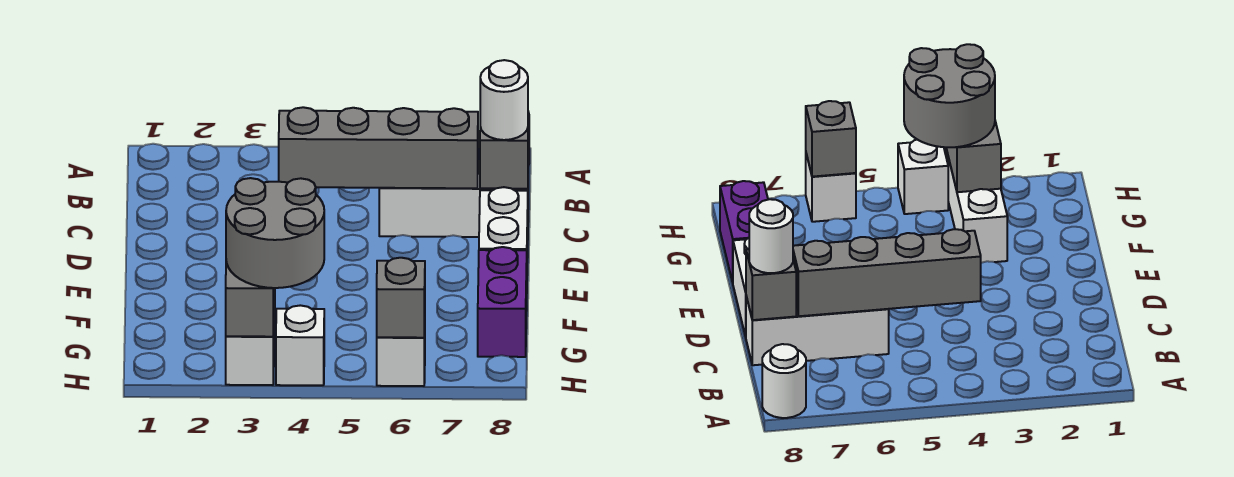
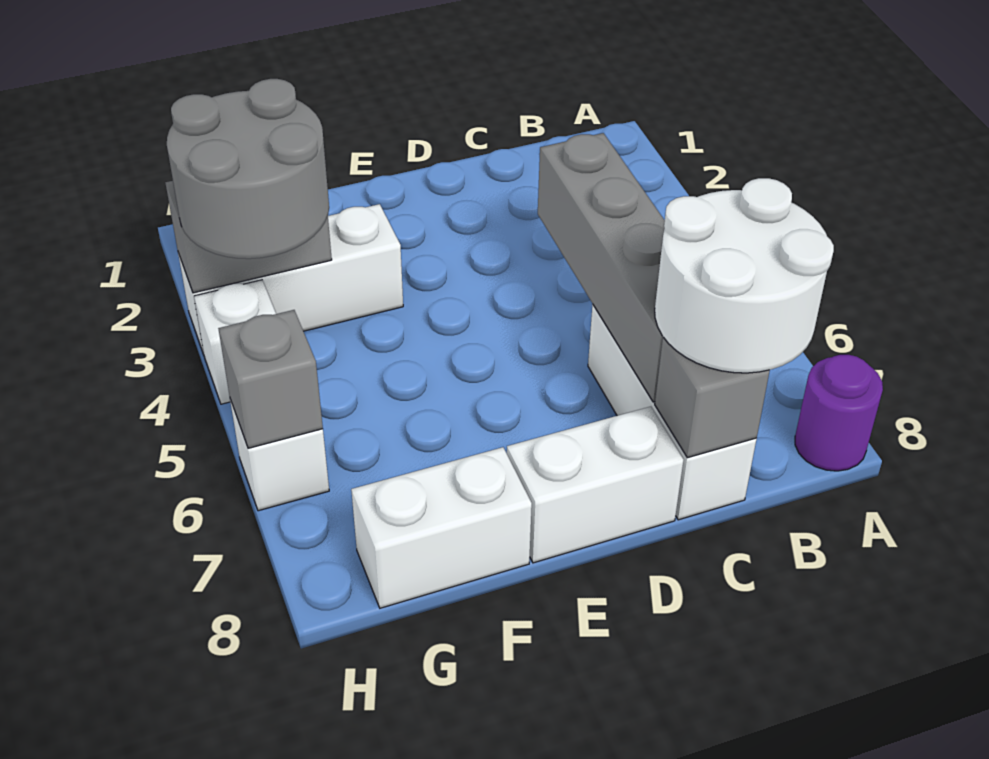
white round brick A8 level 1 -> purple round brick A8 level 1
white round brick C8 level 3 -> white round brick B7:C8 level 3
purple brick F8:G8 level 1 -> white brick F8:G8 level 1

